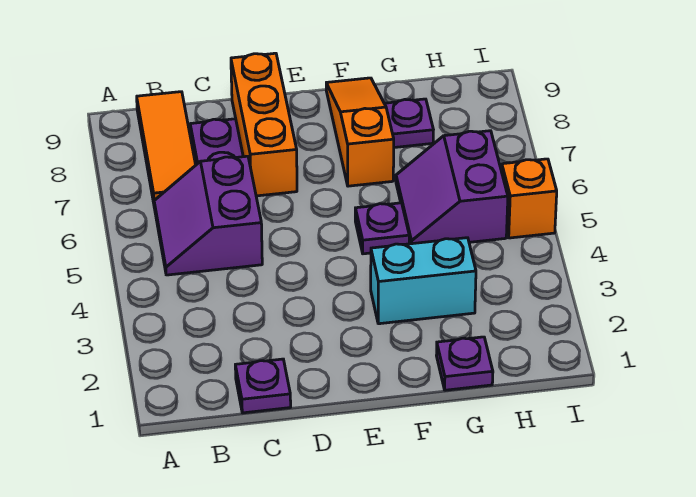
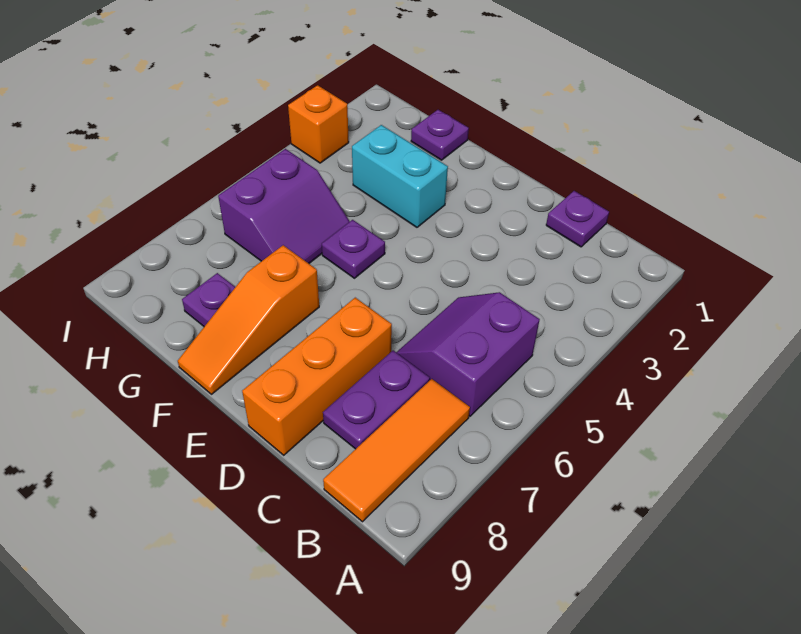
purple slope B5:C6 level 1 top C -> purple slope B5:C6 level 1 top B
orange brick I5 level 1 -> orange brick I3 level 1

